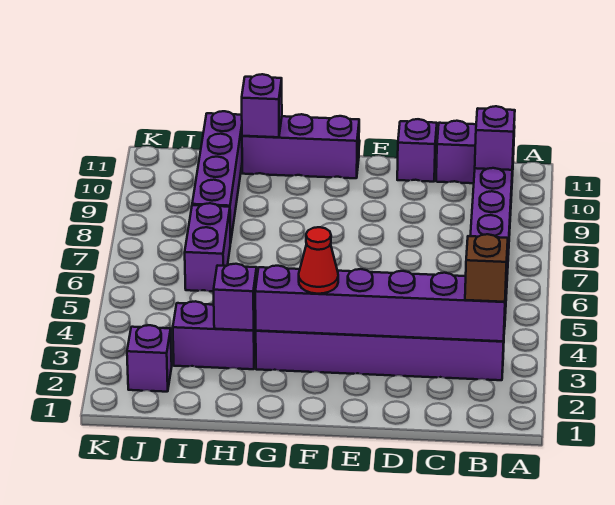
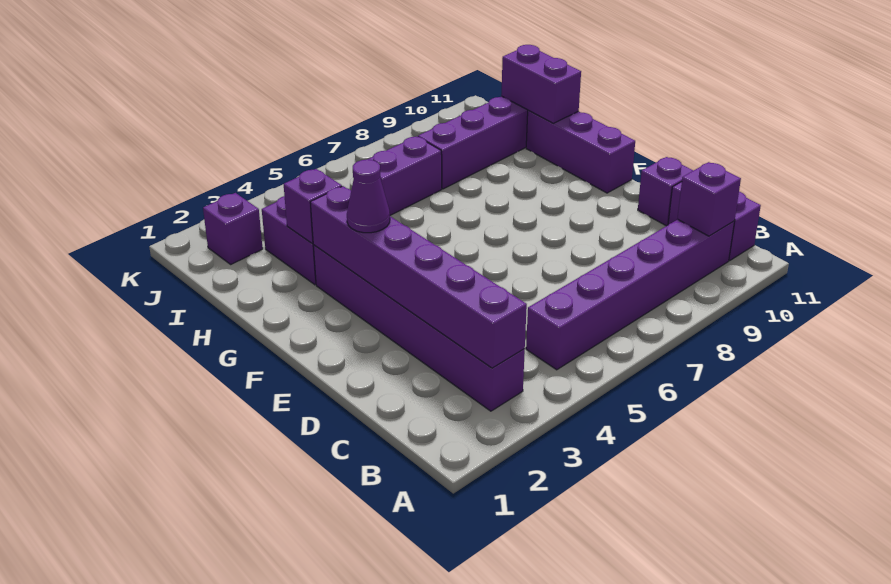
brown brick B3 level 3 -> none
red cone F3 level 3 -> purple cone F3 level 3
purple brick H11 level 2 -> purple brick H11:I11 level 2

